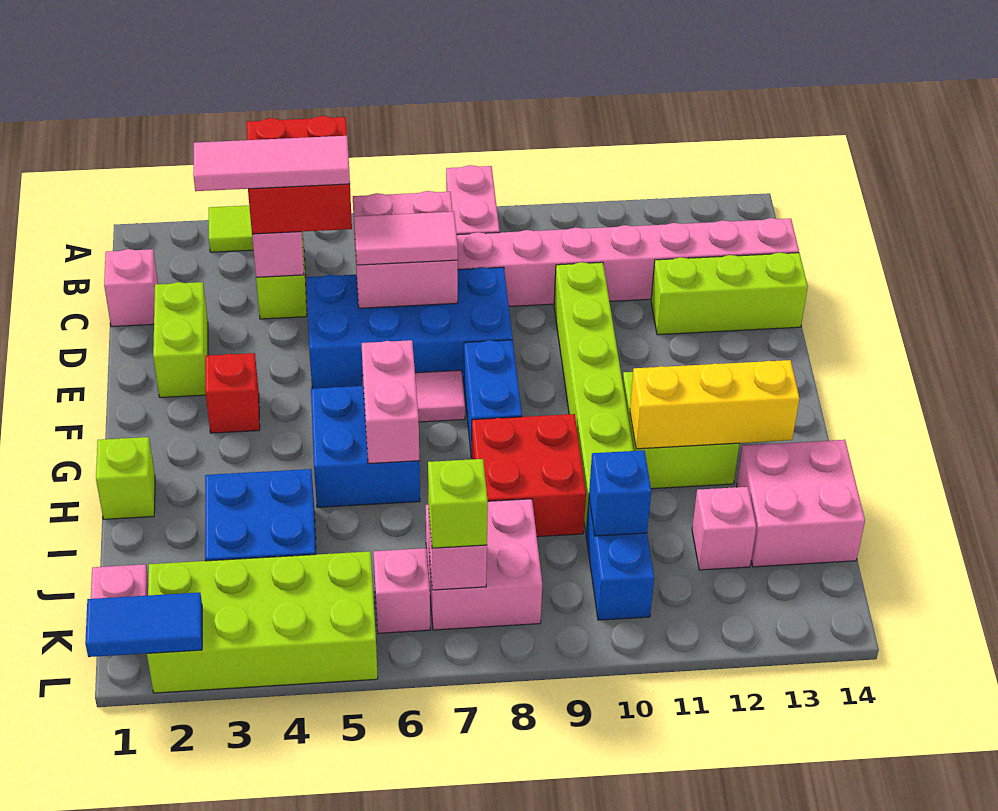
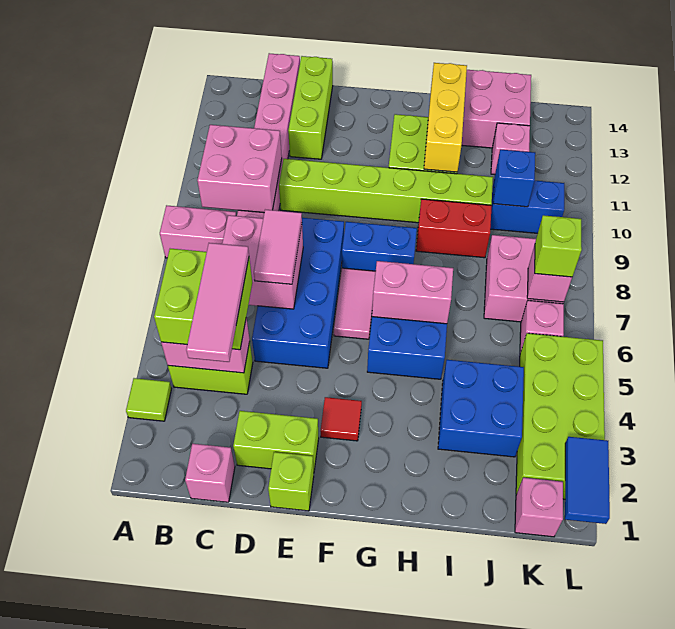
red brick B4:C5 level 3 -> lime brick B4:C5 level 3
none -> pink brick B9:C10 level 2
red brick F3 level 1 -> red tile F3 level 1
lime brick H1 level 1 -> lime brick E1 level 1
red brick H8:I9 level 1 -> red brick H9:I9 level 1

